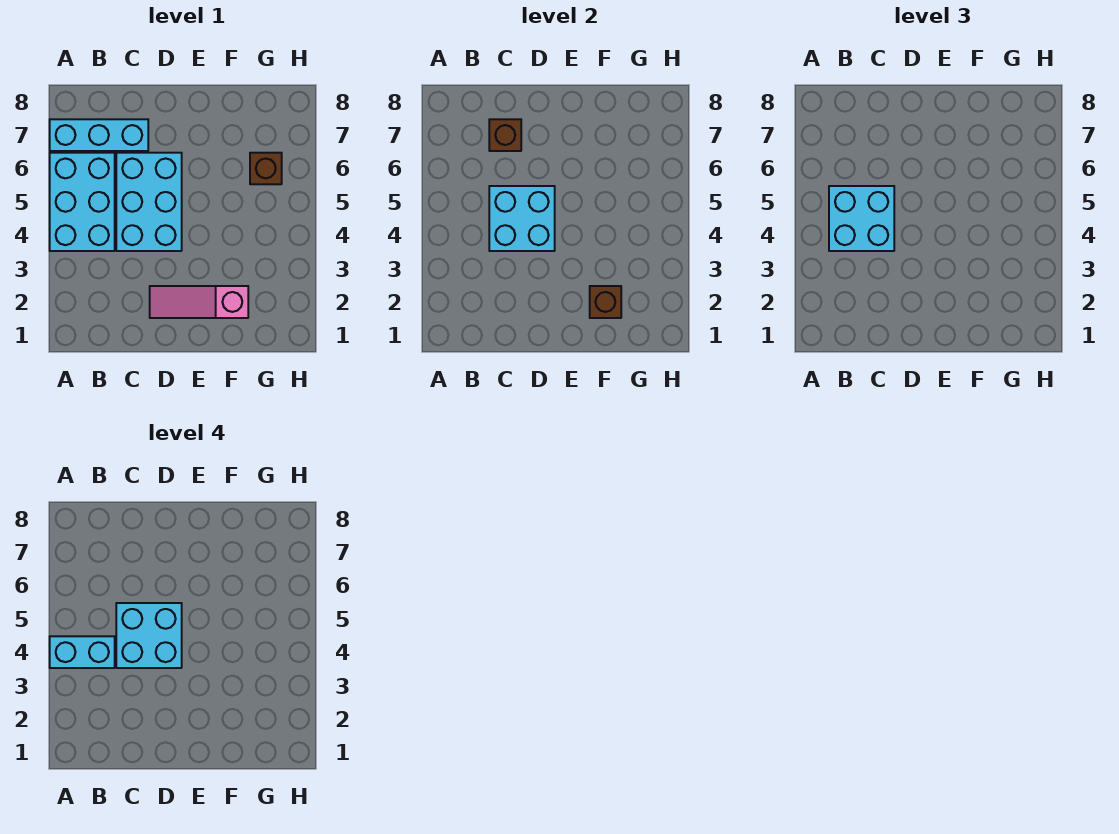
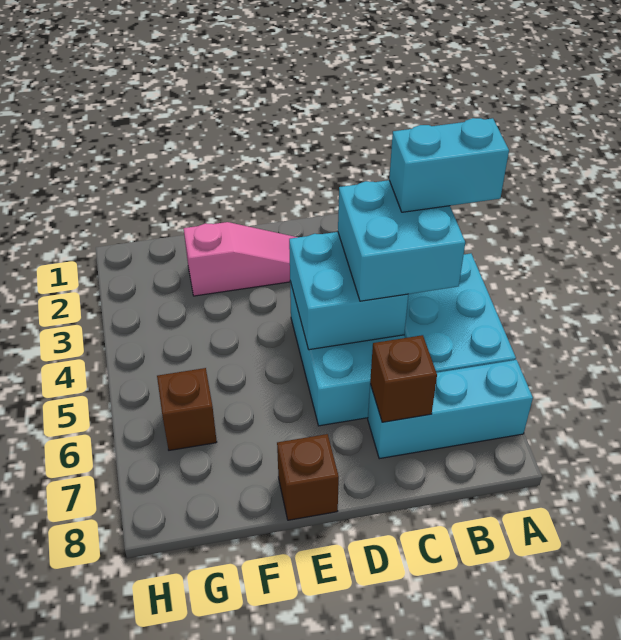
cyan brick C4:D5 level 4 -> none
brown brick F2 level 2 -> brown brick E8 level 1

